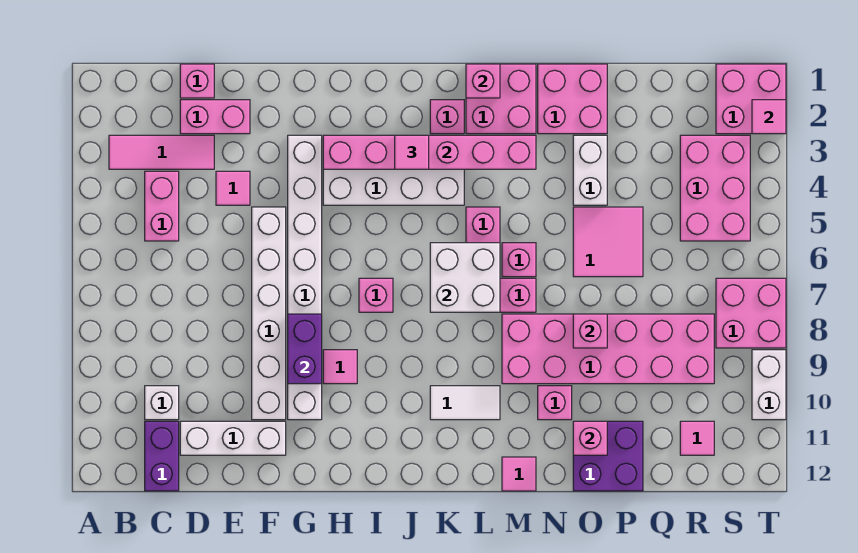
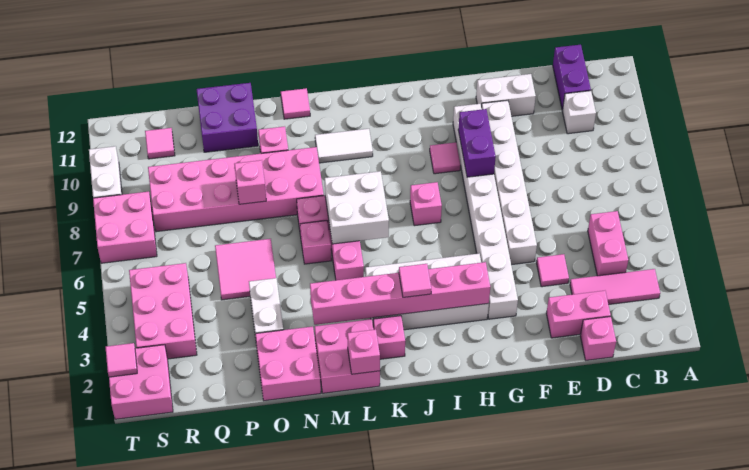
white brick D11:F11 level 1 -> white brick E11:F11 level 1
pink brick O11 level 2 -> none

